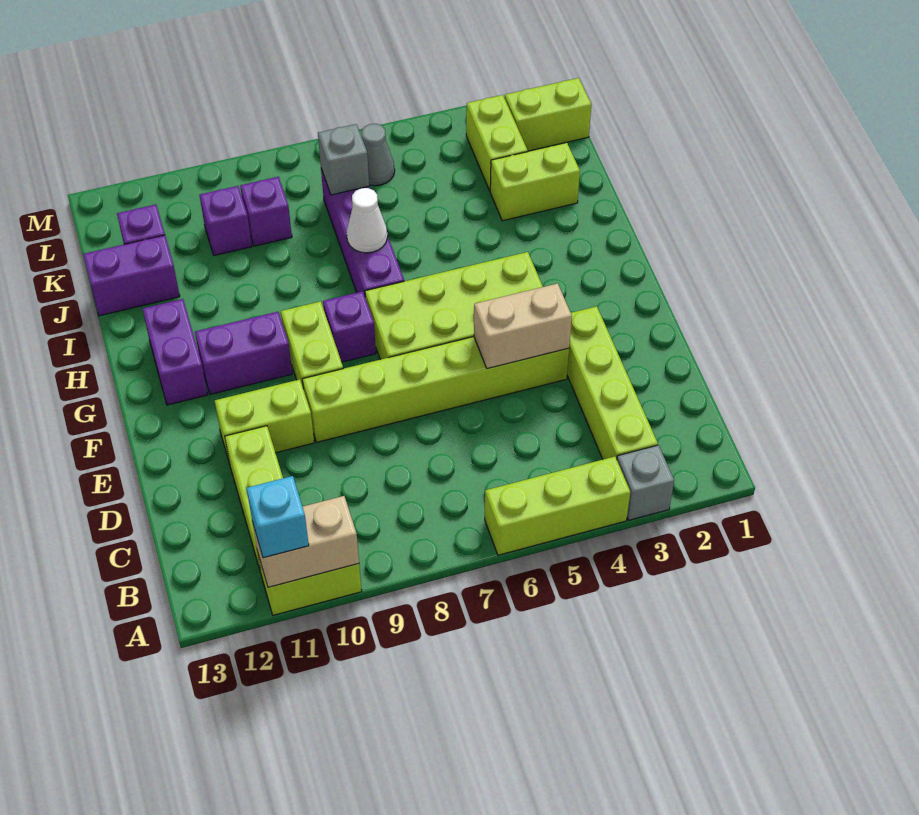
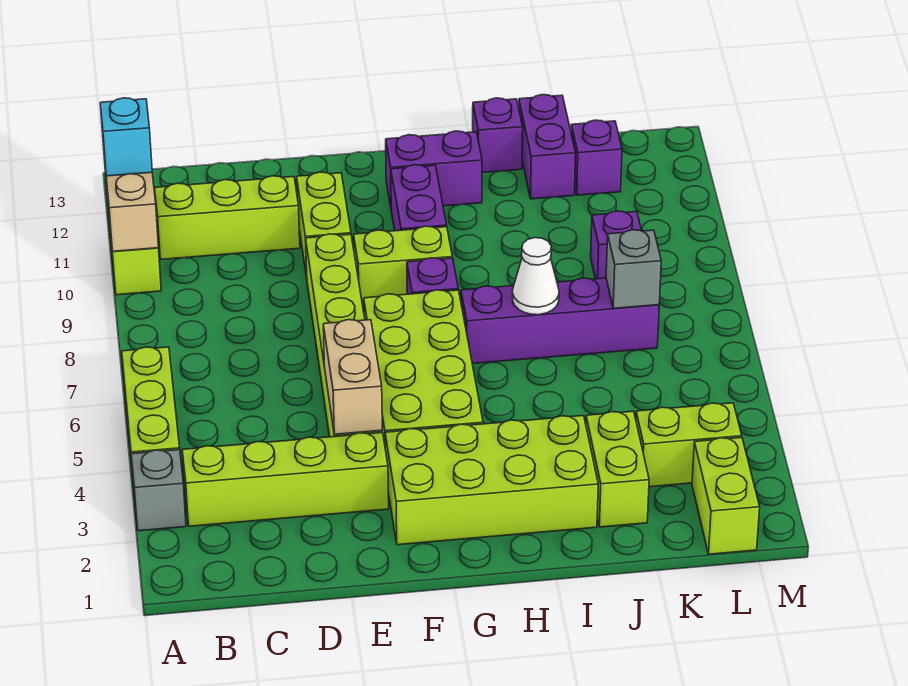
none -> lime brick F2:I3 level 1
purple brick K10 level 1 -> purple brick I13 level 1
grey cone L6 level 1 -> none

